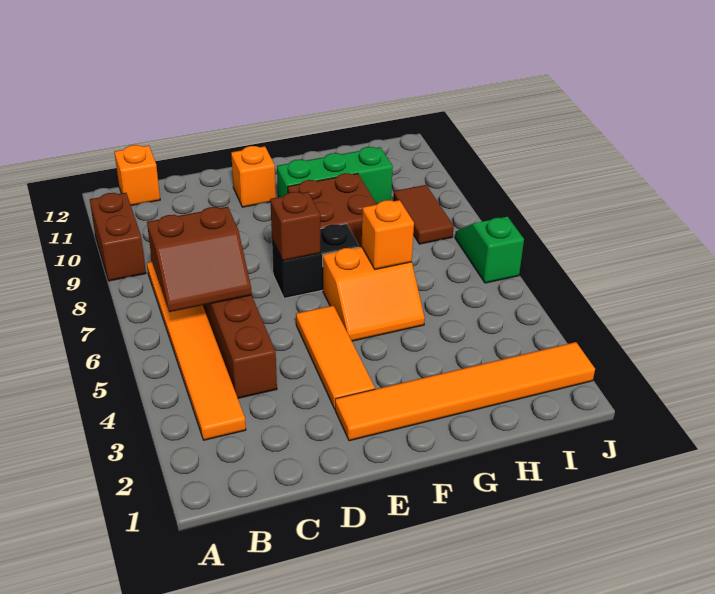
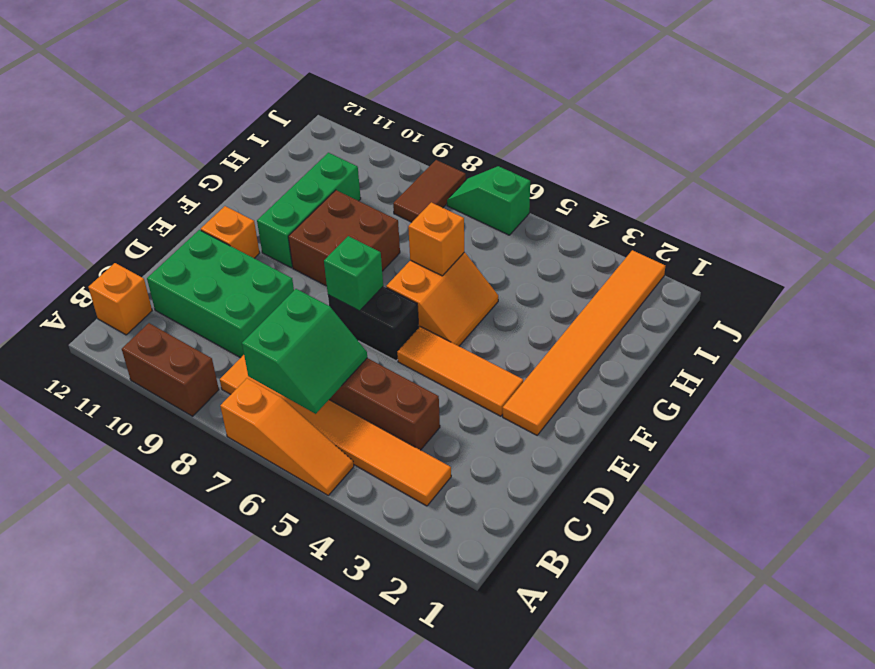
none -> orange slope A5:A7 level 1 top 7
brown slope B6:C7 level 2 top 7 -> green slope B6:C7 level 2 top 7
none -> green brick C9:D11 level 1
black brick E7:F7 level 1 -> black brick E6:E7 level 1
brown brick E7 level 2 -> green brick E7 level 2
brown tile I8:I9 level 1 -> brown tile I8:J8 level 1

